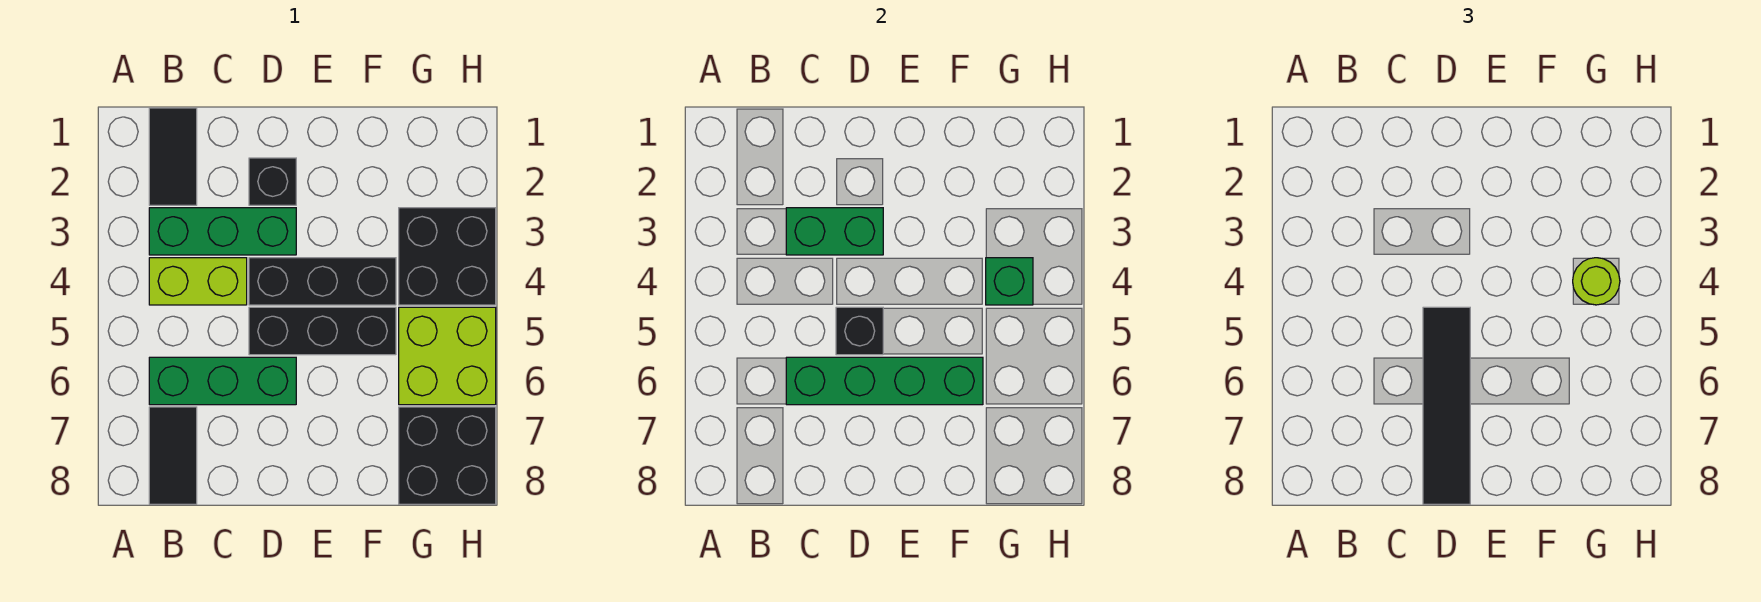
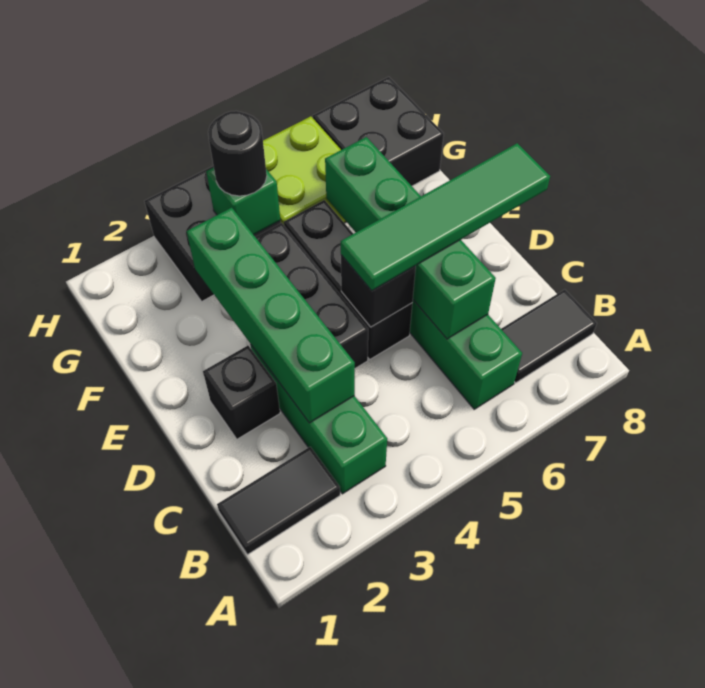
lime brick B4:C4 level 1 -> none
green brick C3:D3 level 2 -> green brick C3:F3 level 2
black tile D5:D8 level 3 -> green tile D5:D8 level 3
lime round brick G4 level 3 -> black round brick G4 level 3

